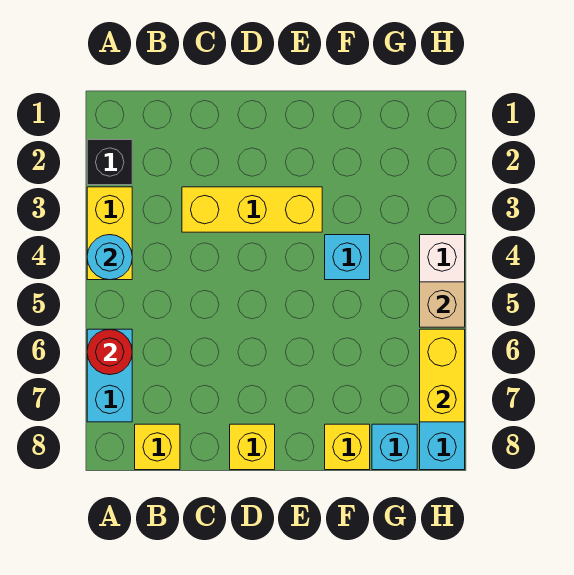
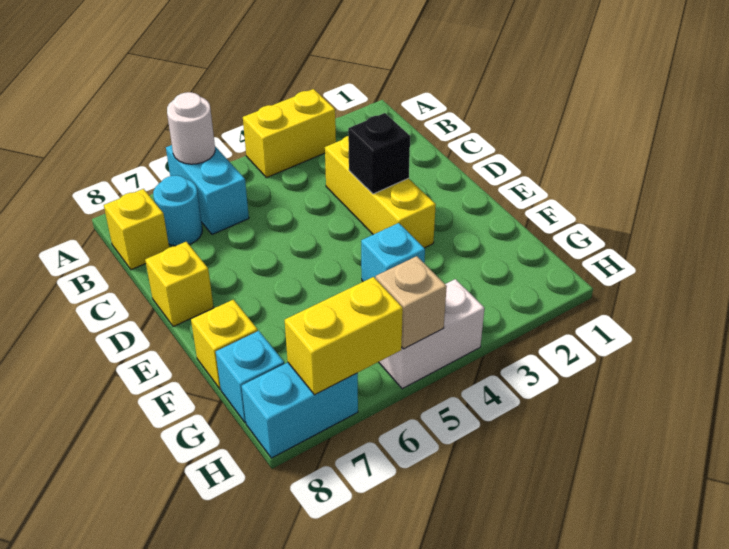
black brick A2 level 1 -> black brick D3 level 2
cyan round brick A4 level 2 -> cyan round brick B7 level 1
cyan brick A6:A7 level 1 -> cyan brick A6:B6 level 1
red round brick A6 level 2 -> white round brick A6 level 2

